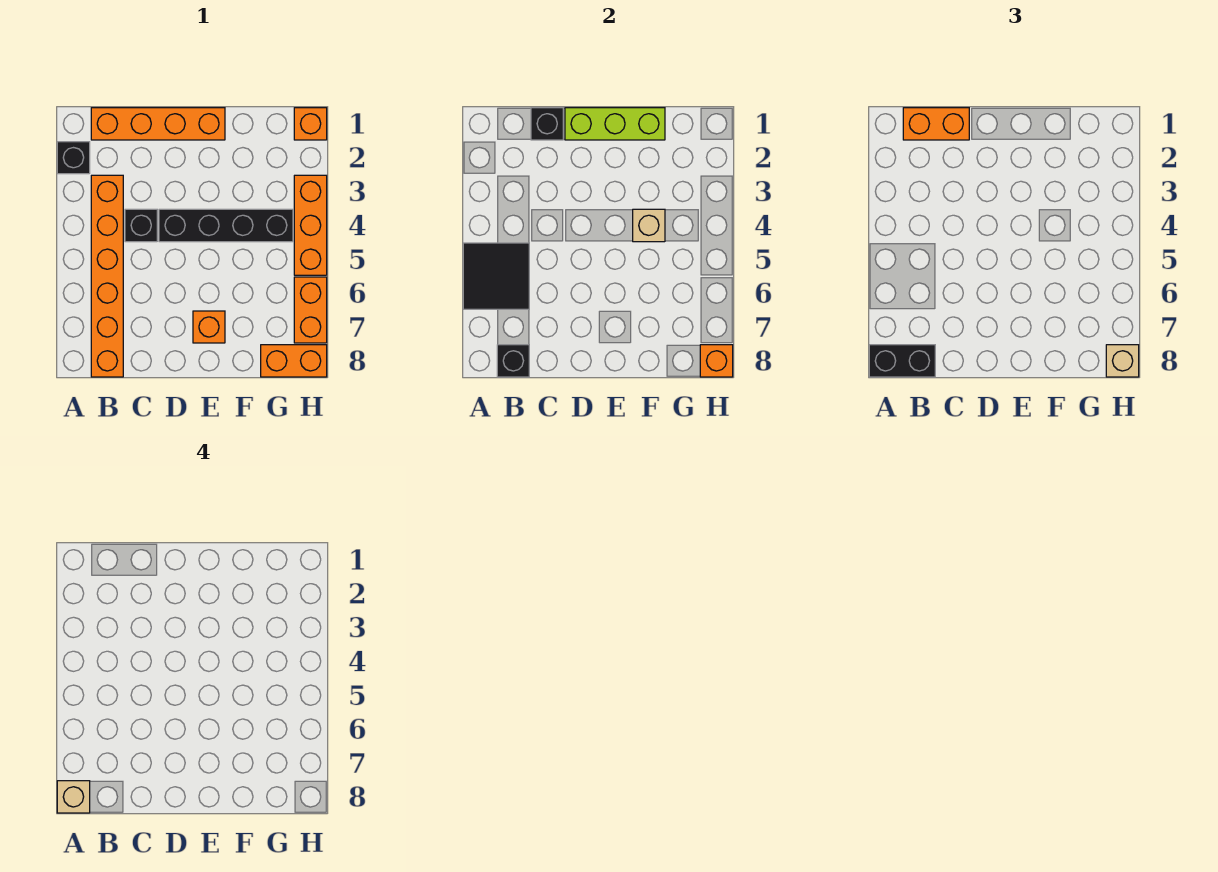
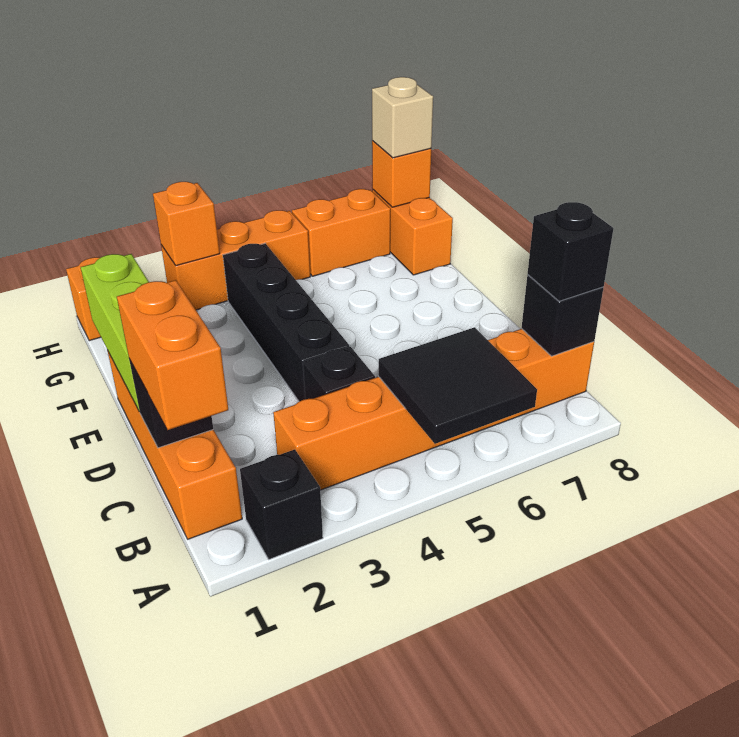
black brick A8:B8 level 3 -> black brick B8 level 3
tan brick A8 level 4 -> none
orange brick E7 level 1 -> orange brick H3 level 2
tan brick F4 level 2 -> none

